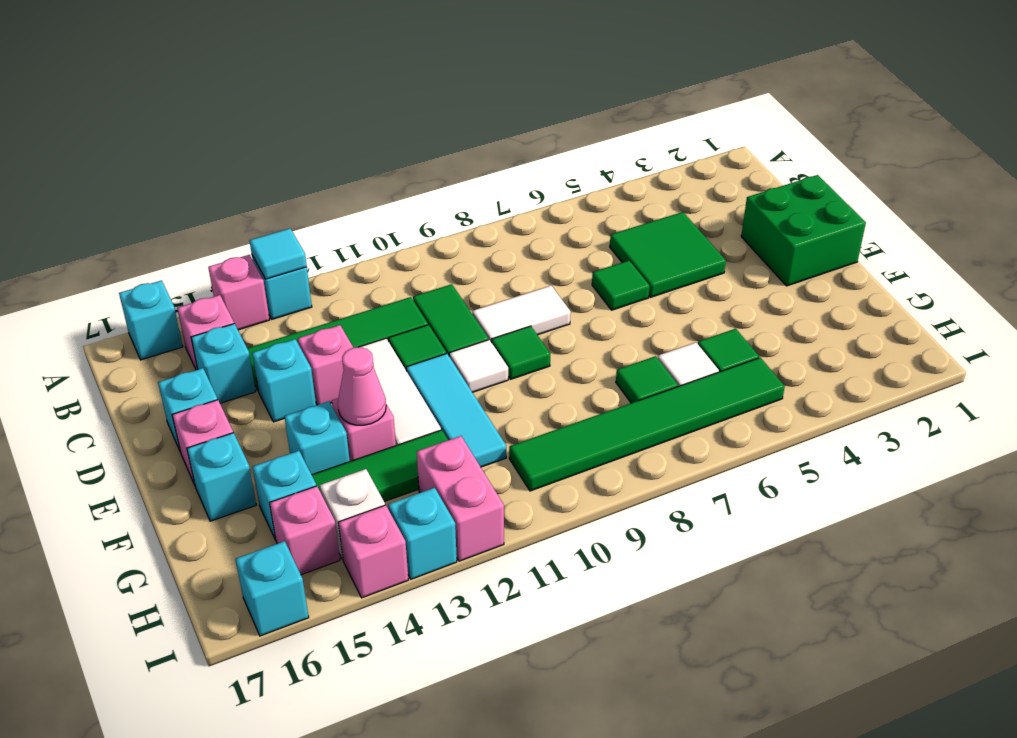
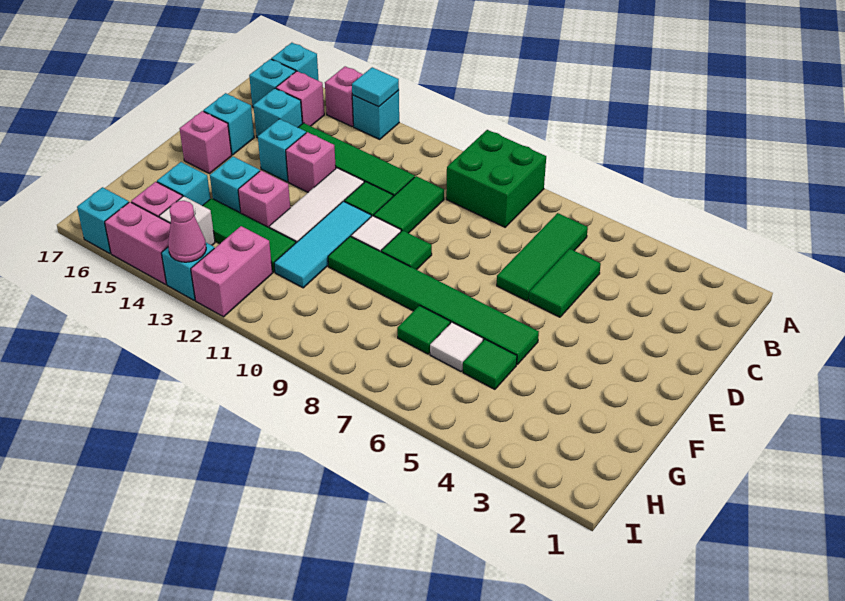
green tile C4:D5 level 1 -> green tile C5:D5 level 1
green brick D1:E2 level 1 -> green brick A8:B9 level 1
green tile D6 level 1 -> green tile B6:D6 level 1
white tile D8:D9 level 1 -> none
pink cone F13 level 2 -> pink cone I13 level 2
cyan brick F16 level 1 -> cyan brick B16 level 1
green tile H5:H10 level 1 -> green tile F5:F10 level 1
pink brick I14 level 1 -> pink brick I14:I15 level 1

